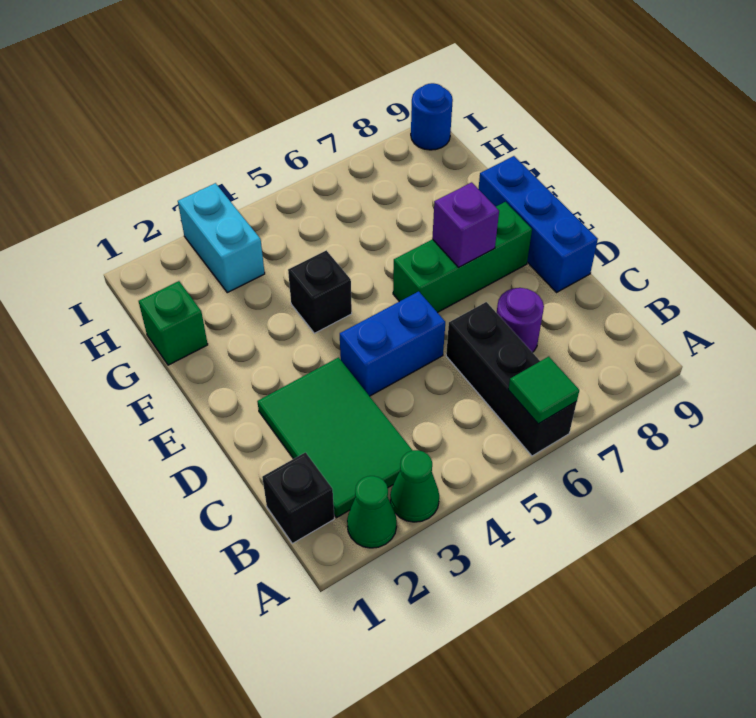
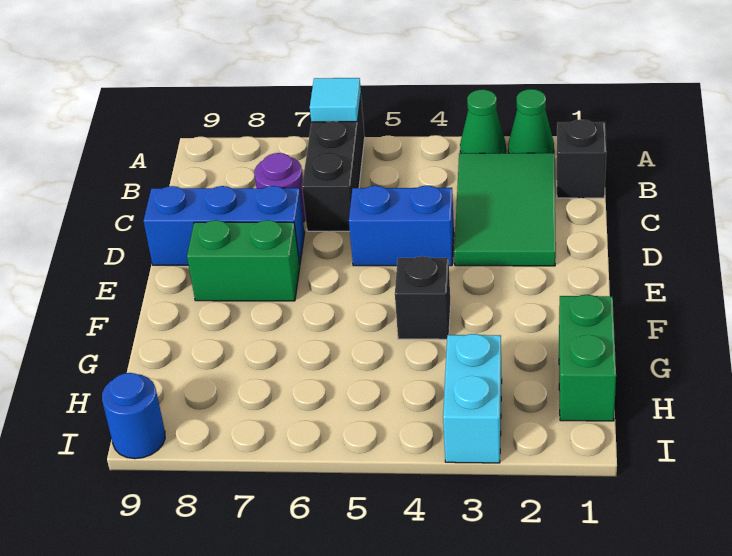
green tile A6 level 2 -> cyan tile A6 level 2
blue brick D9:F9 level 1 -> blue brick D7:D9 level 1
green brick E6:E8 level 1 -> green brick E7:E8 level 1
purple brick E7 level 2 -> none
green brick G1 level 1 -> green brick G1:H1 level 1

